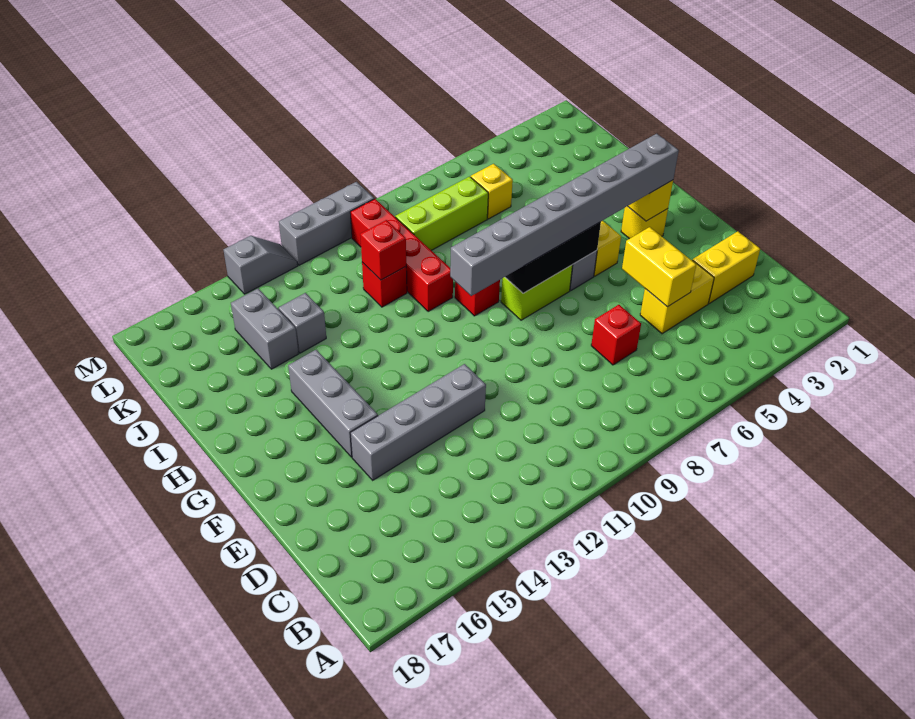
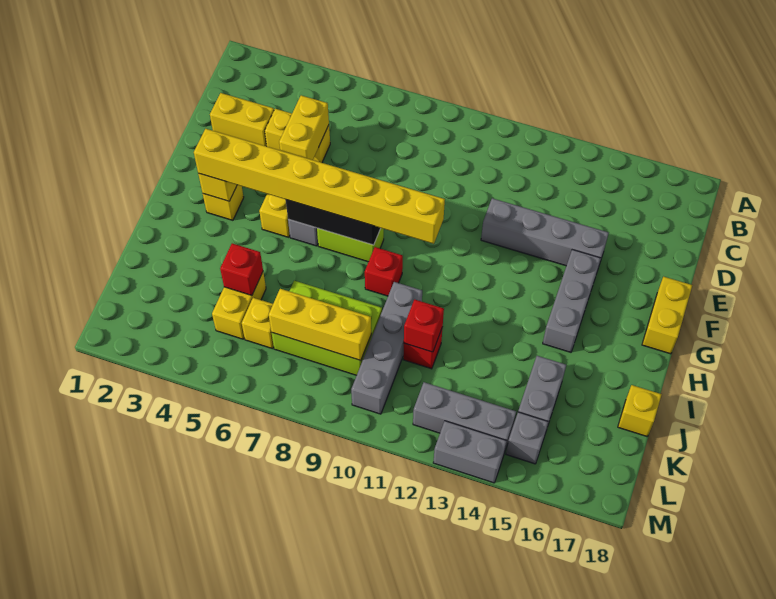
red brick D7 level 1 -> red brick J5 level 2
none -> yellow brick F18:G18 level 1
grey brick G3:G10 level 3 -> yellow brick G3:G10 level 3
red brick I10:L10 level 1 -> grey brick I10:L10 level 1
none -> yellow brick J5:K5 level 1
grey brick J14 level 1 -> grey brick L15 level 1
none -> yellow brick J18 level 1
lime brick K7:K9 level 1 -> lime brick J7:K9 level 1
none -> yellow brick K7:K9 level 2
grey brick M10:M12 level 1 -> grey brick L12:L14 level 1
grey slope M13:M14 level 1 top 14 -> grey brick M13:M14 level 1

